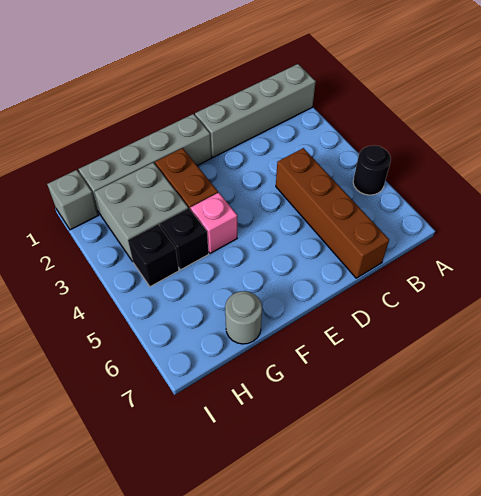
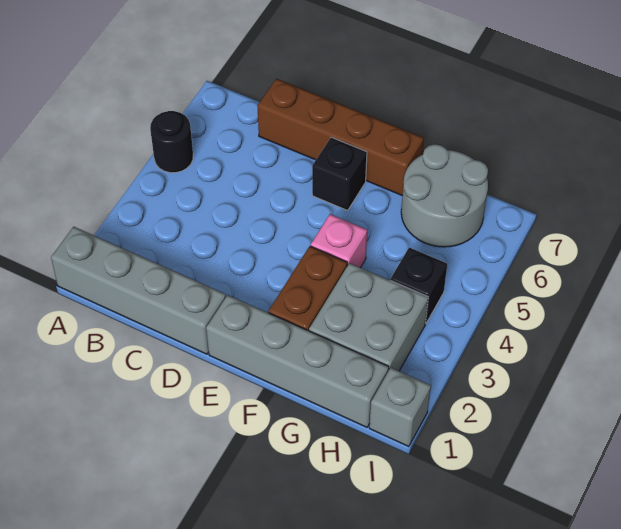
brown brick C4:C7 level 1 -> brown brick C7:F7 level 1
black brick G4 level 1 -> black brick E6 level 1
grey round brick G7 level 1 -> grey round brick G6:H7 level 1

